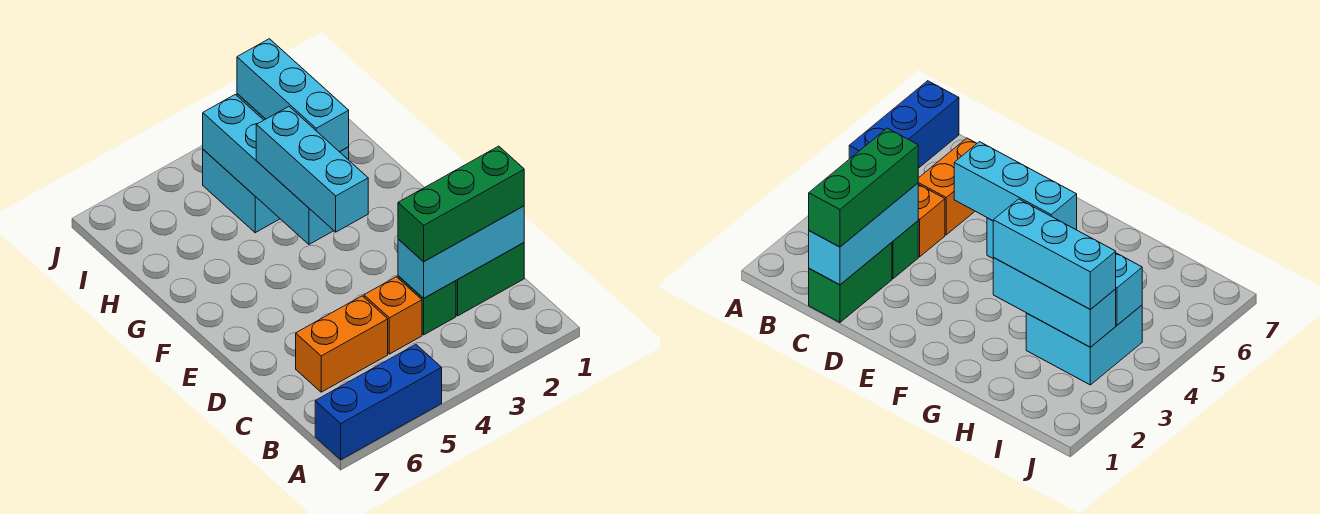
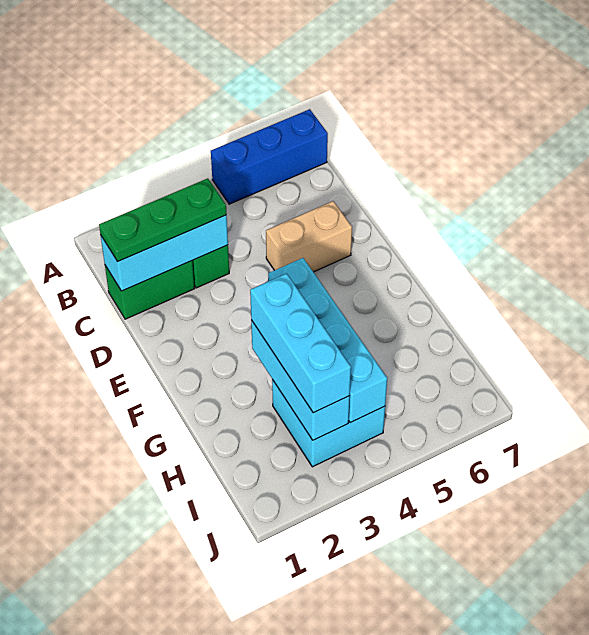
green brick C1:C3 level 3 -> green plate C1:C3 level 3
orange brick C4 level 1 -> none
orange brick C5:C6 level 1 -> none
none -> tan brick D5:D6 level 1
cyan brick E4:G4 level 3 -> none

